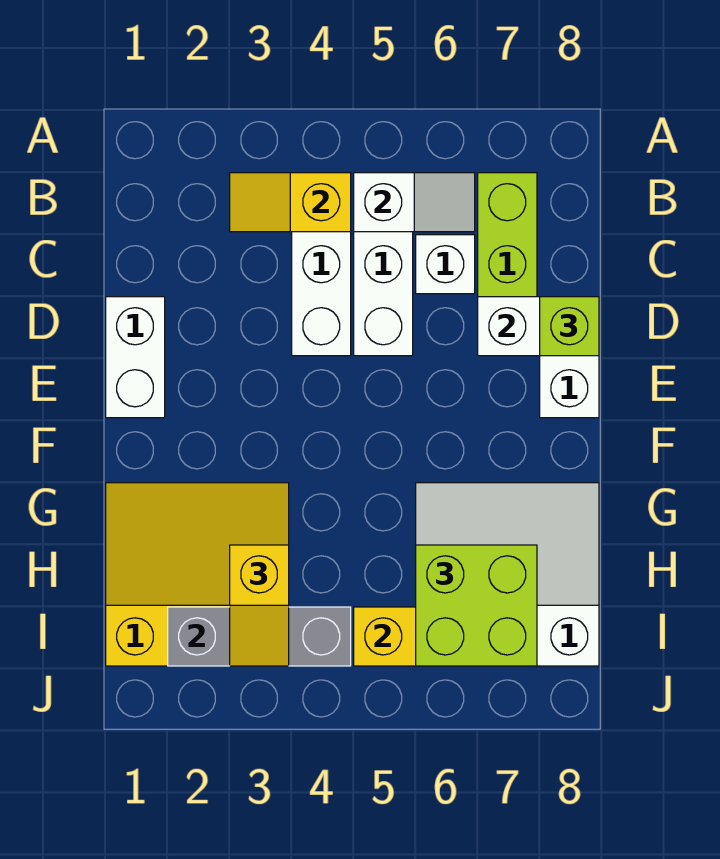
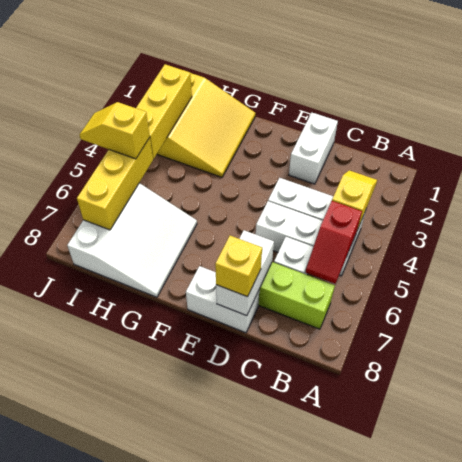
white slope B5:B6 level 2 top 5 -> red slope B5:B6 level 2 top 5
white brick D1:E1 level 1 -> white brick D1:D2 level 1
lime brick D8 level 3 -> yellow brick D8 level 3
yellow slope H3:I3 level 3 top H -> yellow slope I5:J5 level 3 top I
lime brick H6:I7 level 3 -> none
grey brick I2:I4 level 2 -> yellow brick I2:I4 level 2

